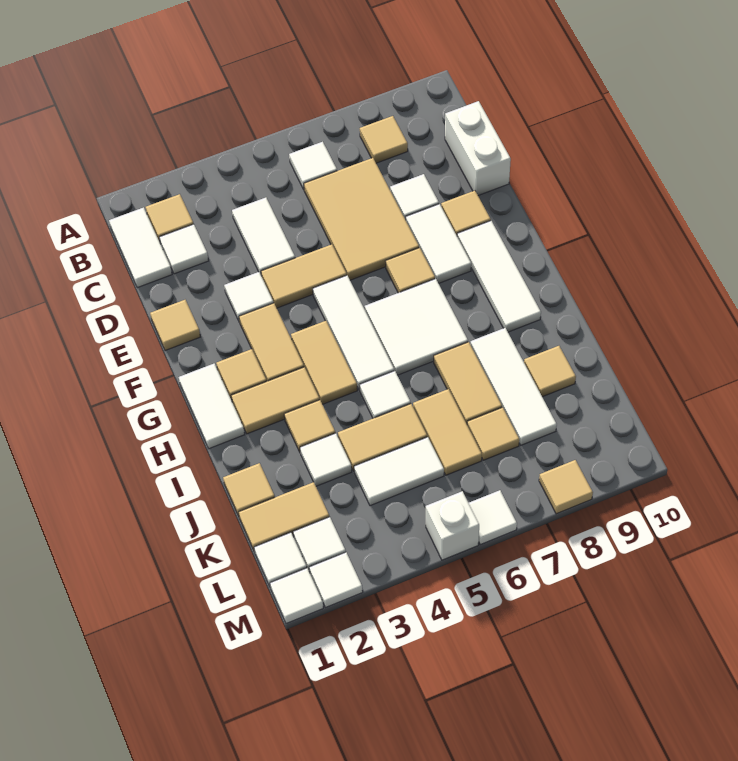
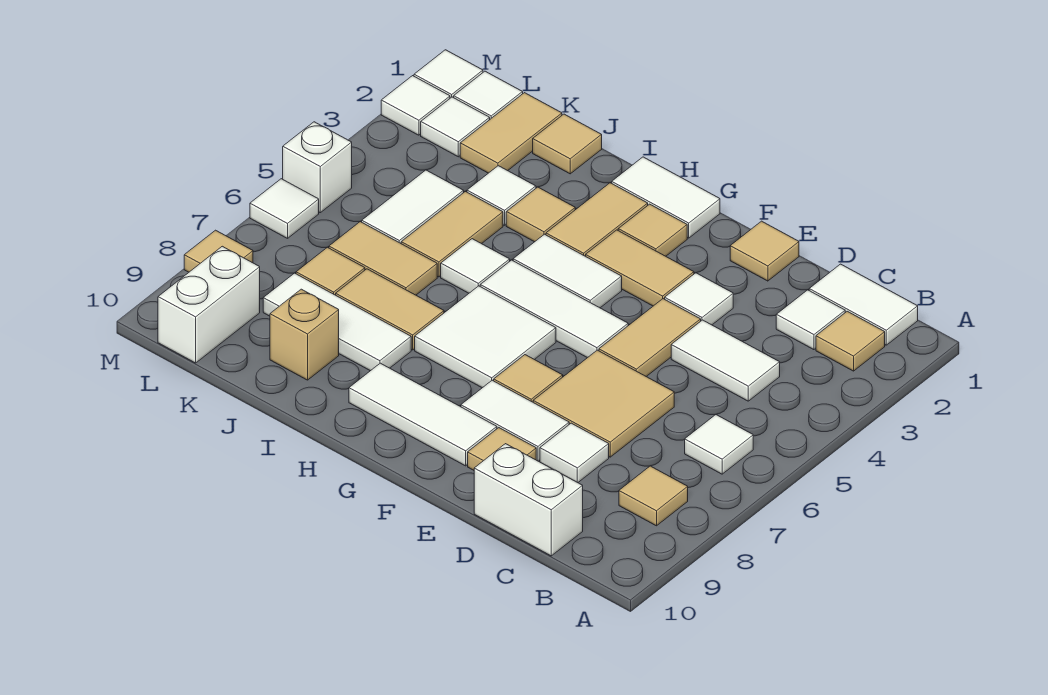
tan tile C6:E7 level 1 -> tan tile D6:E7 level 1
tan tile G4:H4 level 1 -> white tile G4:H4 level 1
tan tile J9 level 1 -> tan brick J9 level 1
none -> white brick L9:L10 level 1

